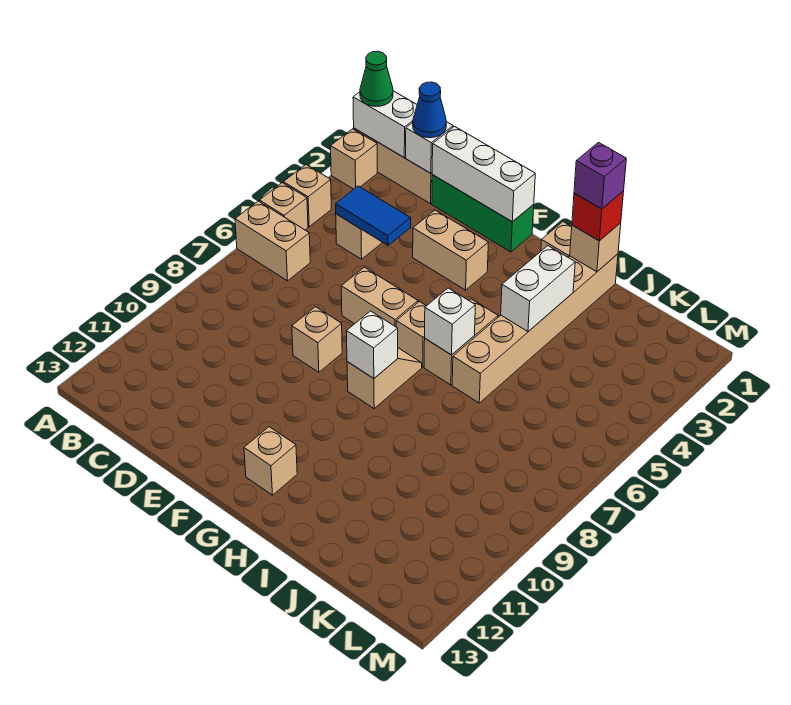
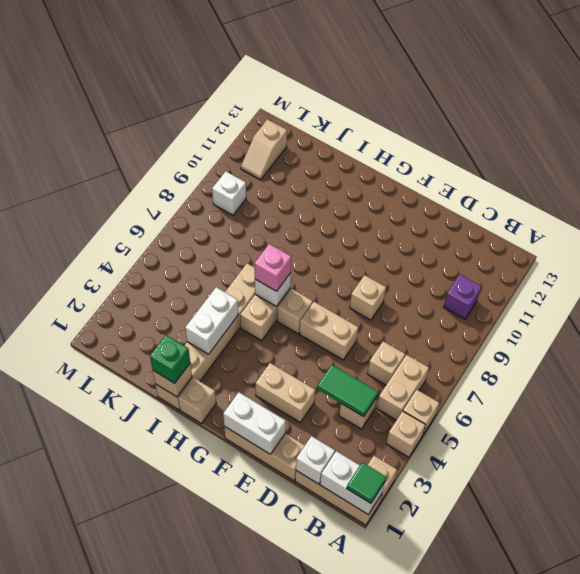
green cone A1 level 3 -> green tile A1 level 3
tan brick A6:B6 level 1 -> tan brick B5:B6 level 1
blue cone C1 level 3 -> none
blue tile C4:D4 level 2 -> green tile C4:D4 level 2
green brick D1:F1 level 1 -> tan brick D1:F1 level 1
white brick D1:F1 level 2 -> white brick E1:F1 level 2
tan slope G7:G8 level 1 top 8 -> tan slope L11:L12 level 1 top 12
white brick G8 level 2 -> white brick L9 level 1
tan brick G12 level 1 -> tan brick C6 level 1
none -> pink brick H6 level 3
red brick I1 level 3 -> green brick I1 level 3
purple brick I1 level 4 -> purple brick B10 level 1

